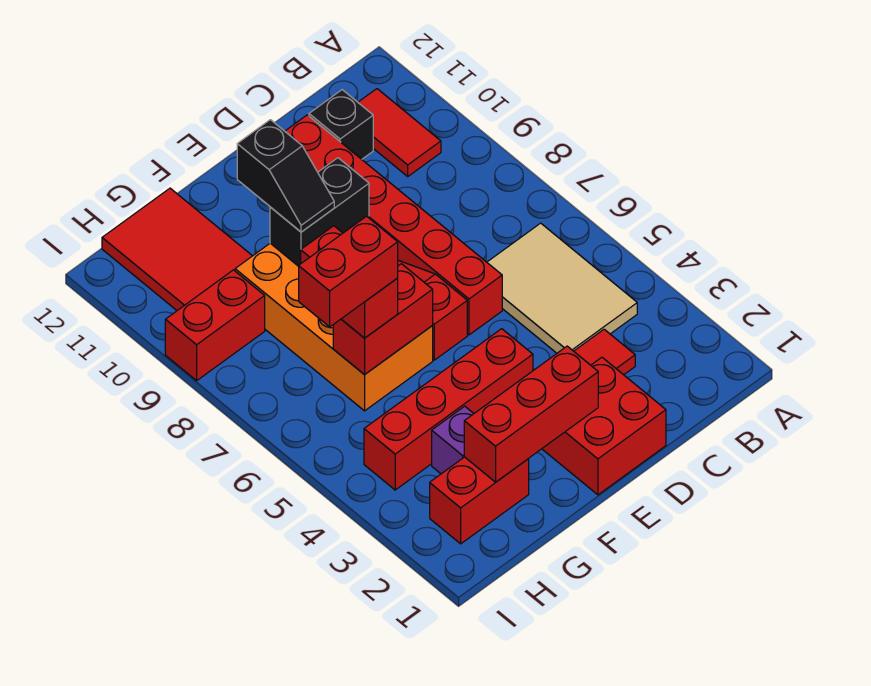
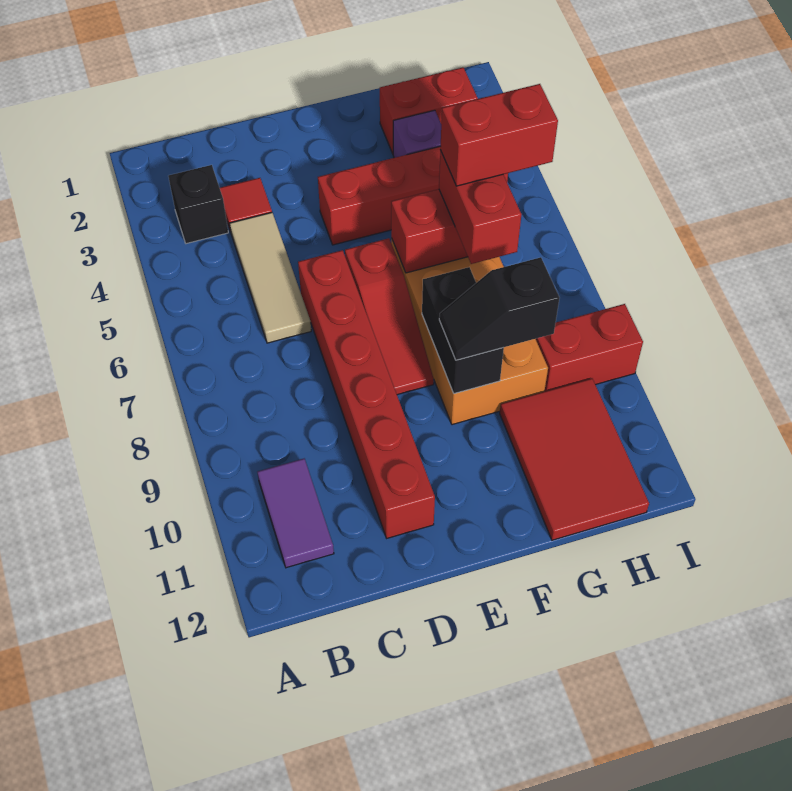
tan tile B4:C6 level 1 -> tan tile C4:C6 level 1
red tile B10:B11 level 1 -> purple tile B10:B11 level 1
black brick C11 level 1 -> black brick B3 level 1
red brick D1:E2 level 1 -> none
red brick E2:G2 level 2 -> none
black brick E9:F9 level 2 -> black brick F8:F9 level 2
black slope F9:F10 level 3 top 10 -> black slope F9:G9 level 3 top G

